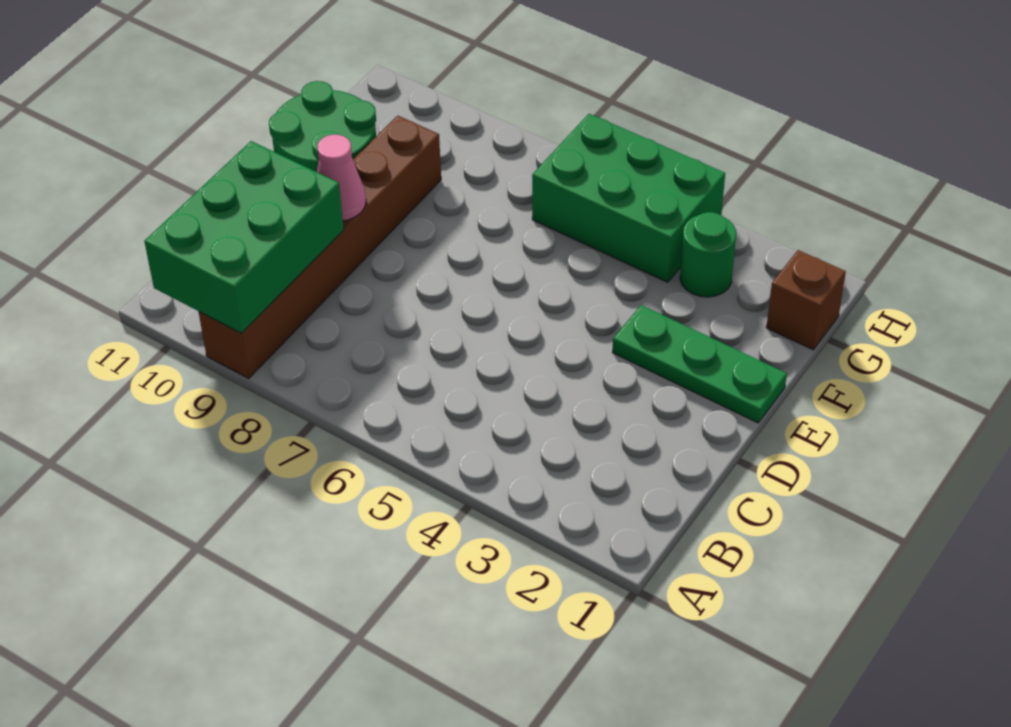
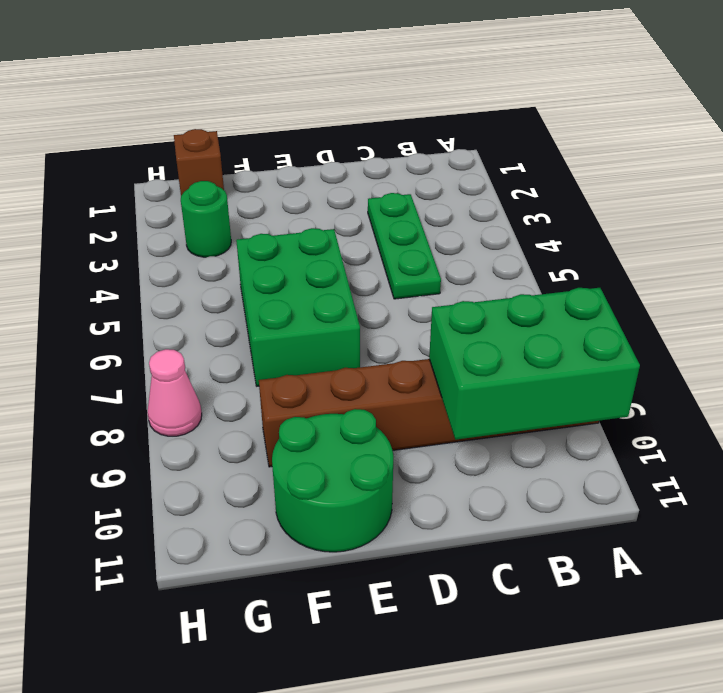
pink cone D9 level 2 -> pink cone H8 level 1
green plate E1:E3 level 1 -> green plate C3:C5 level 1
green brick G4:H6 level 1 -> green brick E5:F7 level 1

